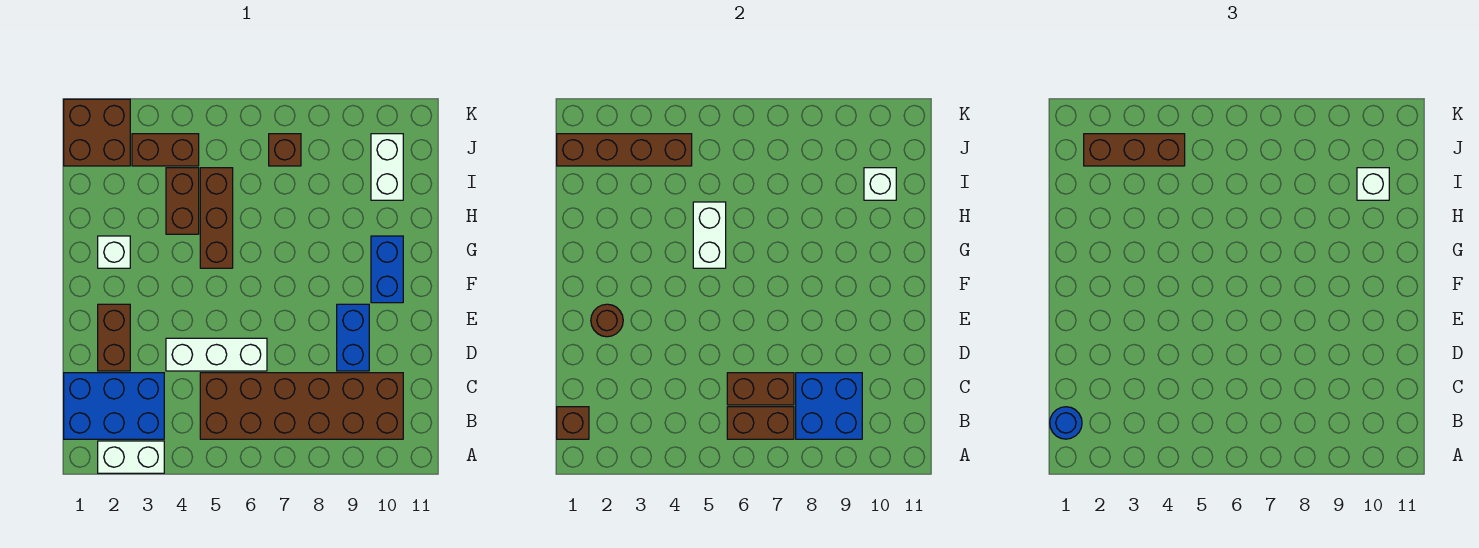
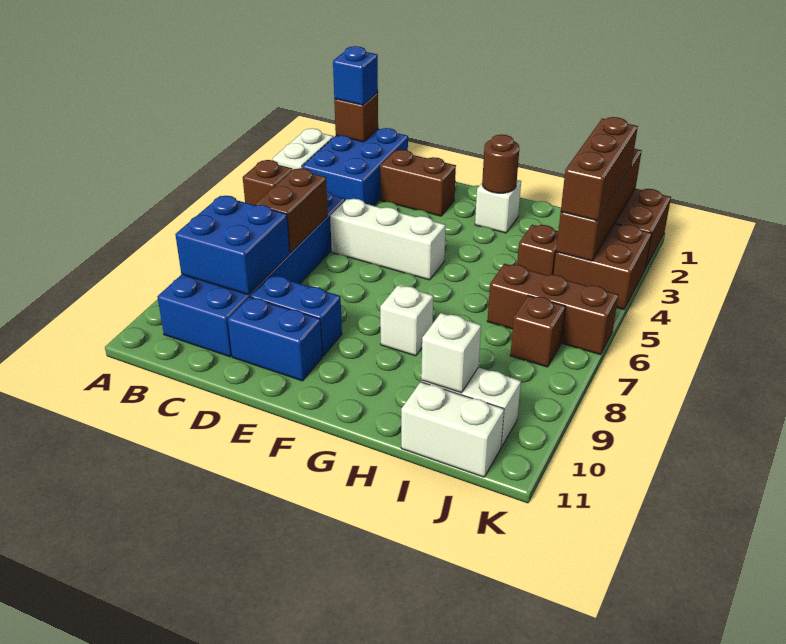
blue round brick B1 level 3 -> blue brick B1 level 3
brown brick B5:C10 level 1 -> blue brick B5:C10 level 1
brown brick B6:B7 level 2 -> brown brick B6 level 2
white brick D4:D6 level 1 -> white brick D5:F5 level 1
brown round brick E2 level 2 -> brown round brick G2 level 2
blue brick F10:G10 level 1 -> blue brick D10:E10 level 1
brown brick G5:I5 level 1 -> brown brick I6:K6 level 1
white brick G5:H5 level 2 -> white brick I11:J11 level 1
brown brick H4:I4 level 1 -> brown brick I4 level 1
white brick I10 level 3 -> white brick G8 level 1
brown brick J3:J4 level 1 -> brown brick J3:K4 level 1

